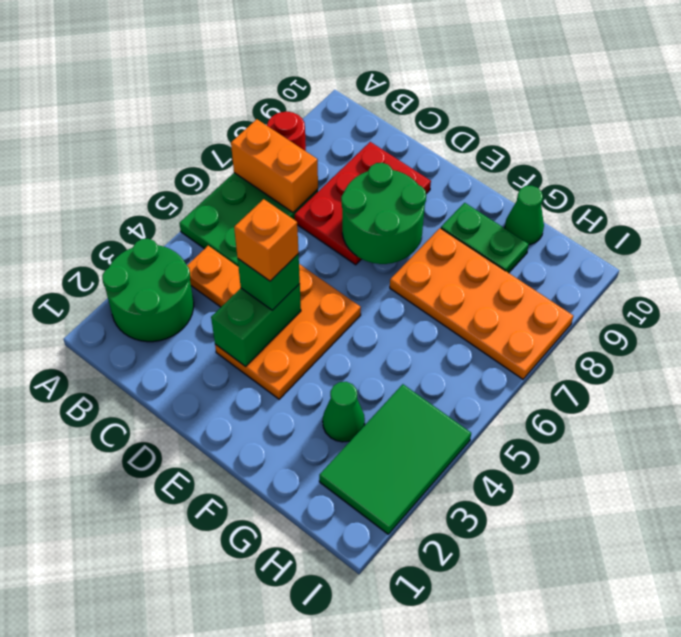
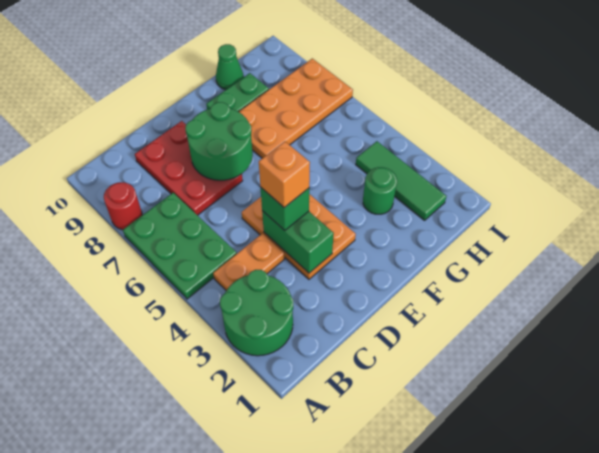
orange brick A7:B7 level 2 -> none
green cone G3 level 1 -> green round brick G3 level 1
green tile H2:I4 level 1 -> green tile H2:H4 level 1

